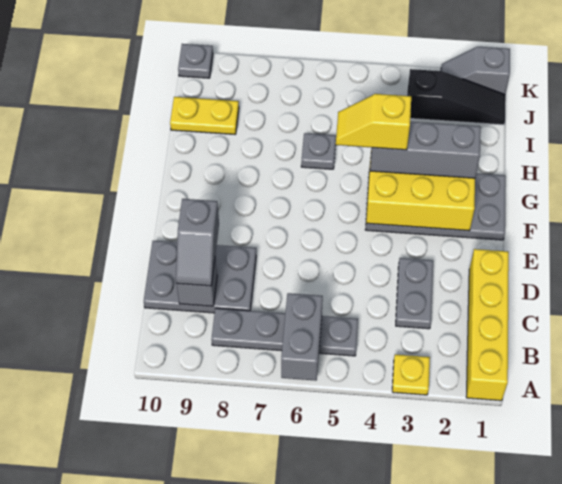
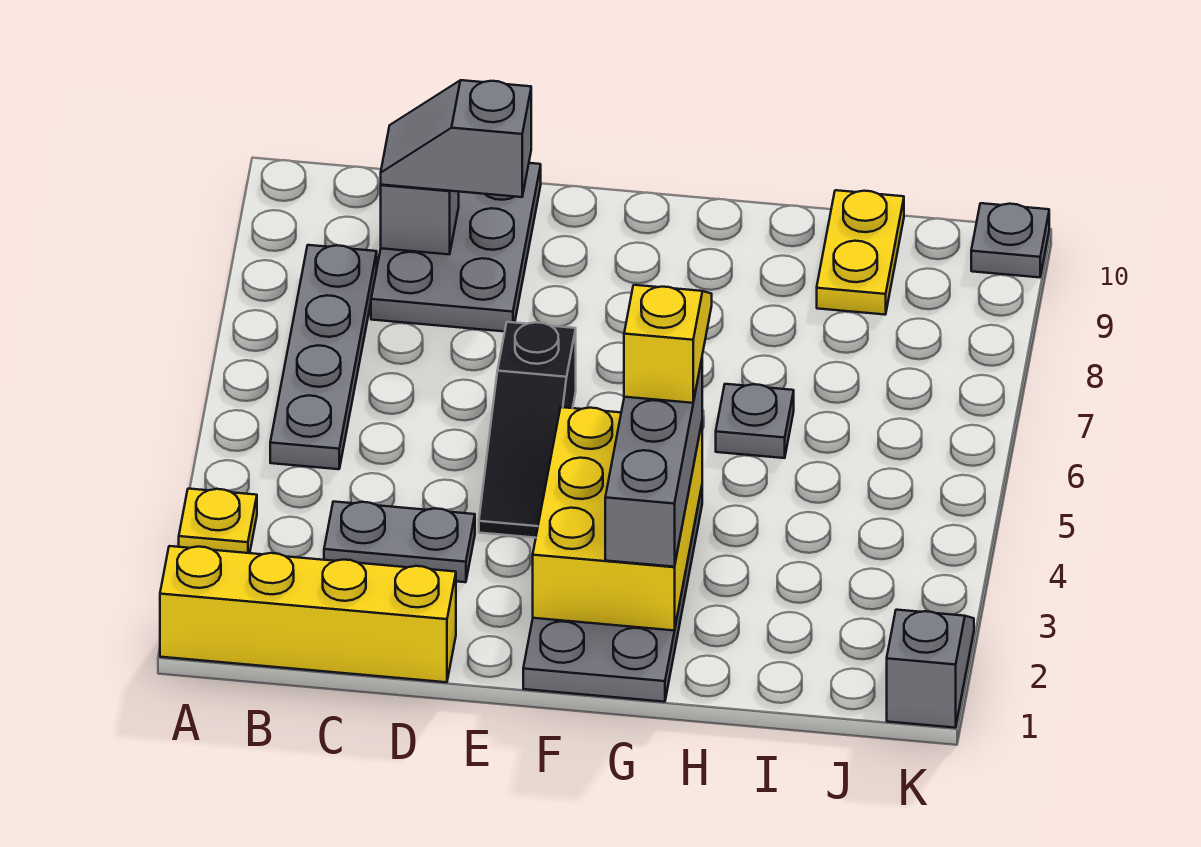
grey brick A6:B6 level 2 -> none
black slope J1:J3 level 1 top 3 -> black slope E4:E6 level 1 top 6

